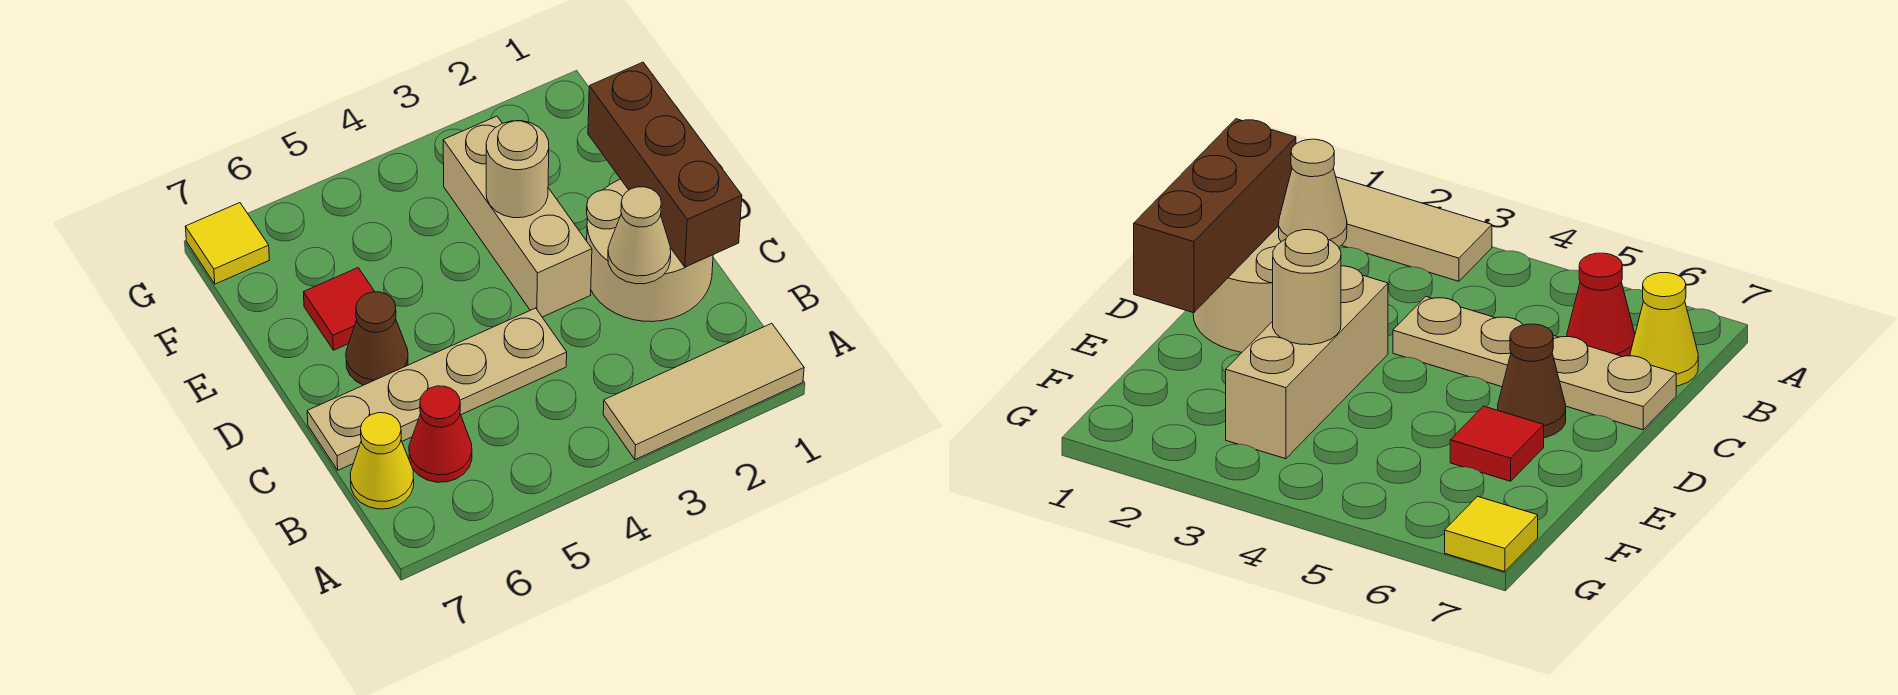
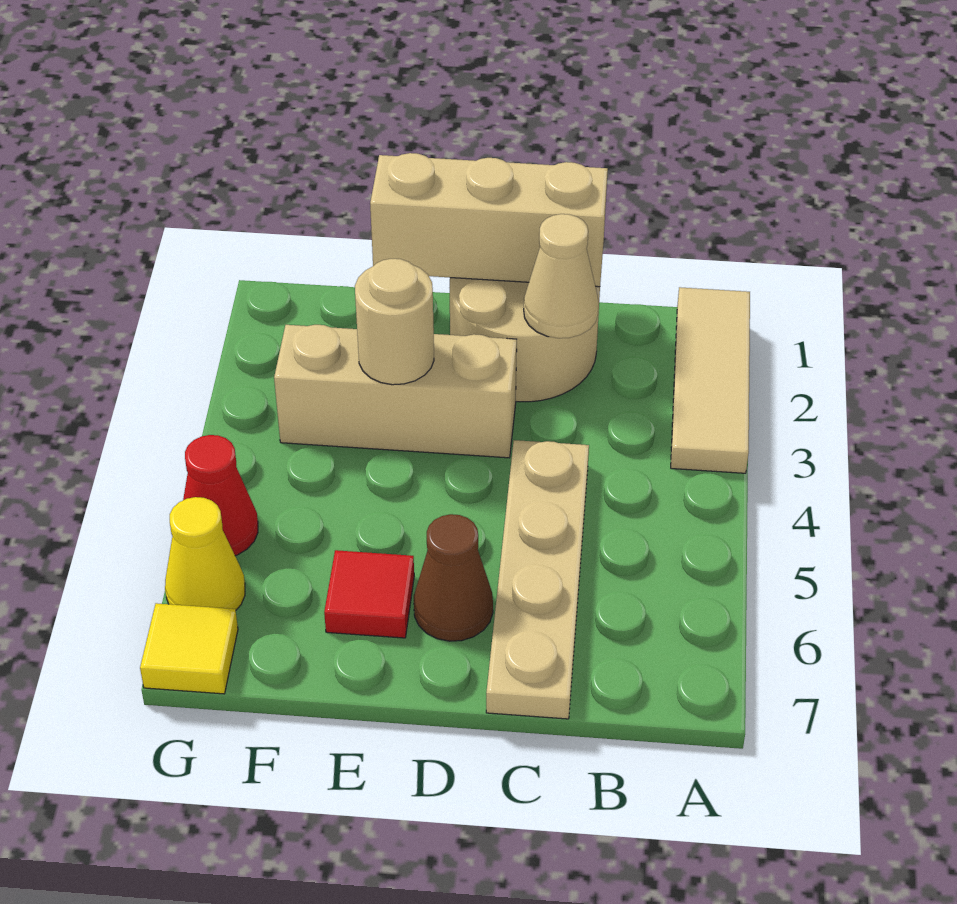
red cone B6 level 1 -> red cone G5 level 1
yellow cone B7 level 1 -> yellow cone G6 level 1
brown brick C1:E1 level 2 -> tan brick C1:E1 level 2

